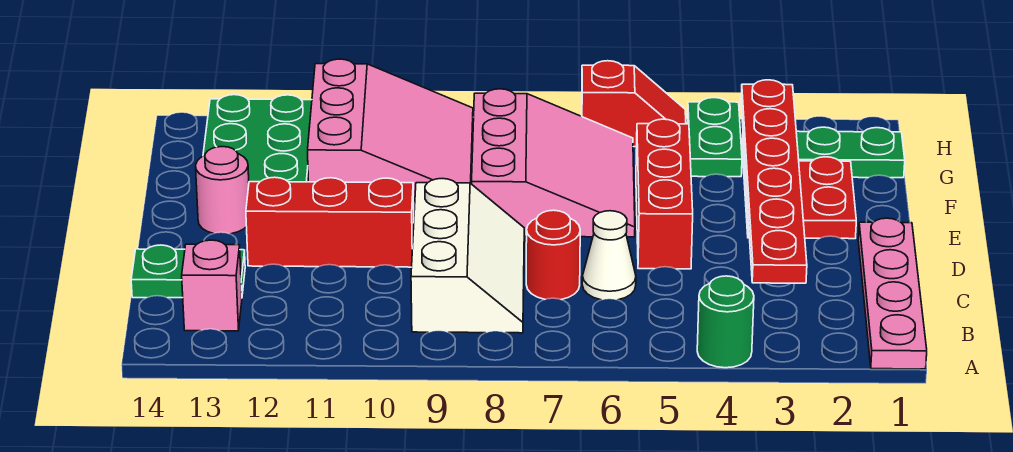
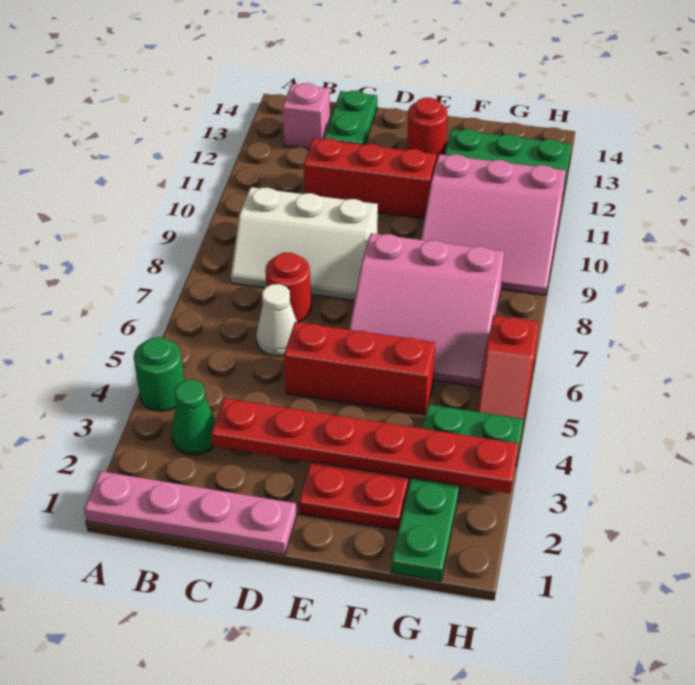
none -> green cone B3 level 1
red brick D10:D12 level 1 -> red brick C11:E11 level 1
pink round brick E13 level 1 -> red round brick E13 level 1

